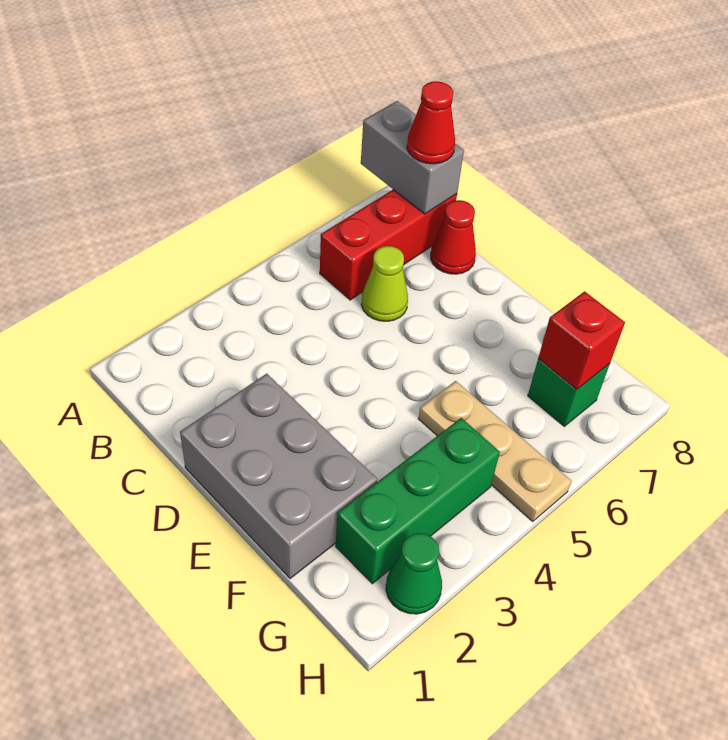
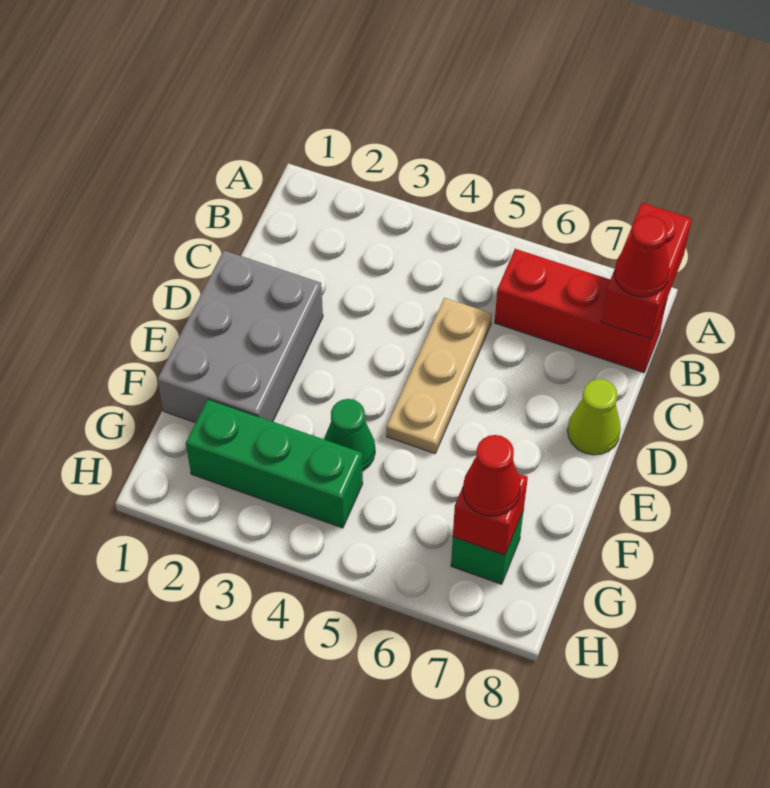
grey brick A8:B8 level 2 -> red brick A8:B8 level 2
lime cone C6 level 1 -> lime cone D8 level 1
red cone C8 level 1 -> red cone G7 level 3
tan plate F5:H5 level 1 -> tan plate C5:E5 level 1
green cone H2 level 1 -> green cone F4 level 1

